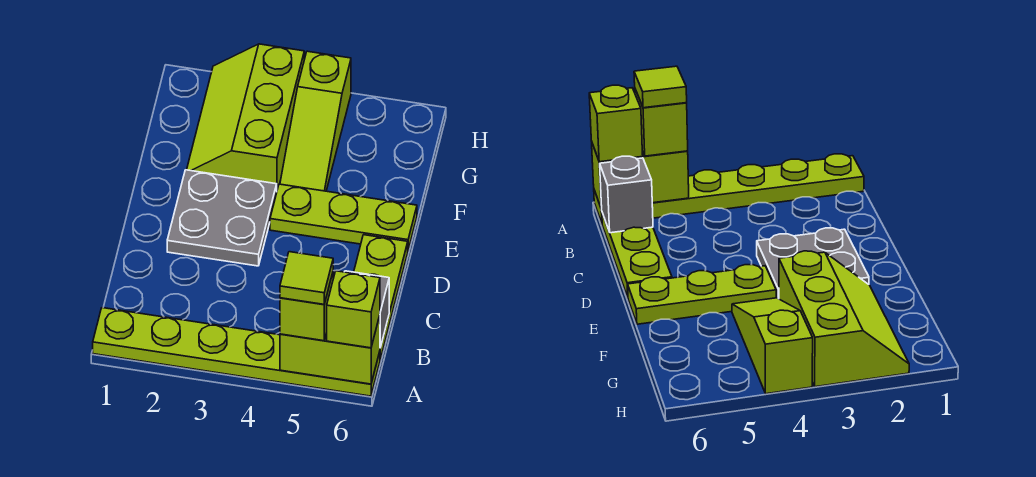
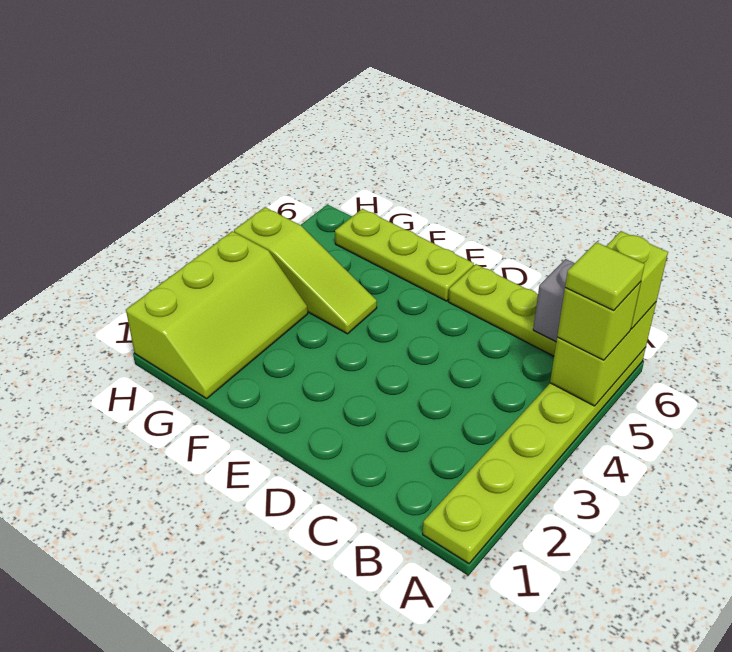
grey plate D2:E3 level 1 -> none
lime plate E4:E6 level 1 -> lime plate E6:G6 level 1
lime slope F2:H3 level 1 top 3 -> lime slope G1:H3 level 1 top H

